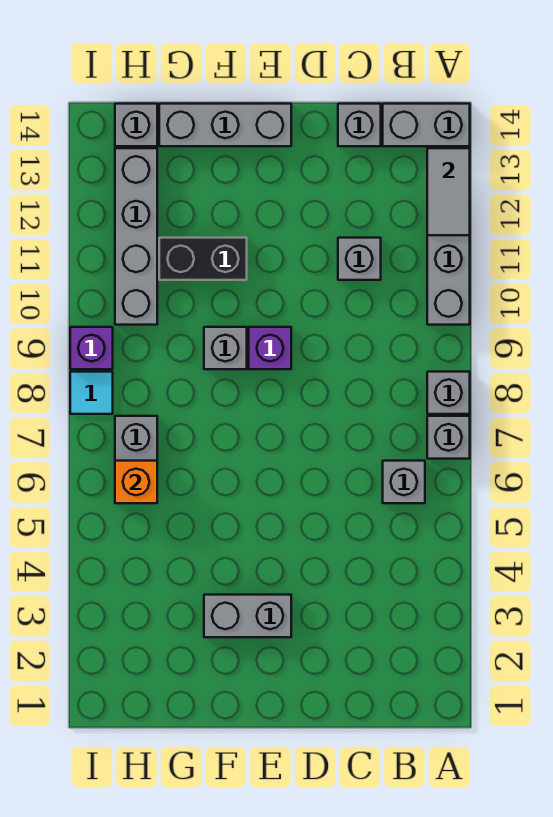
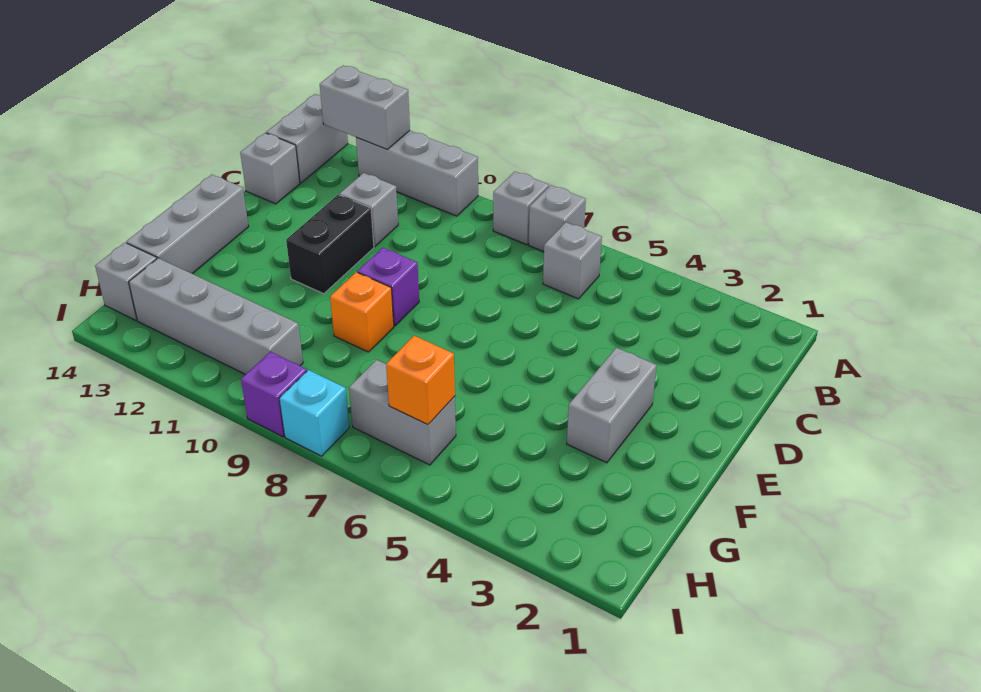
grey tile A12:A13 level 2 -> grey brick A12:A13 level 2
grey brick F9 level 1 -> orange brick F9 level 1
black brick F11:G11 level 1 -> black brick D11:E11 level 1
cyan tile I8 level 1 -> cyan brick I8 level 1

